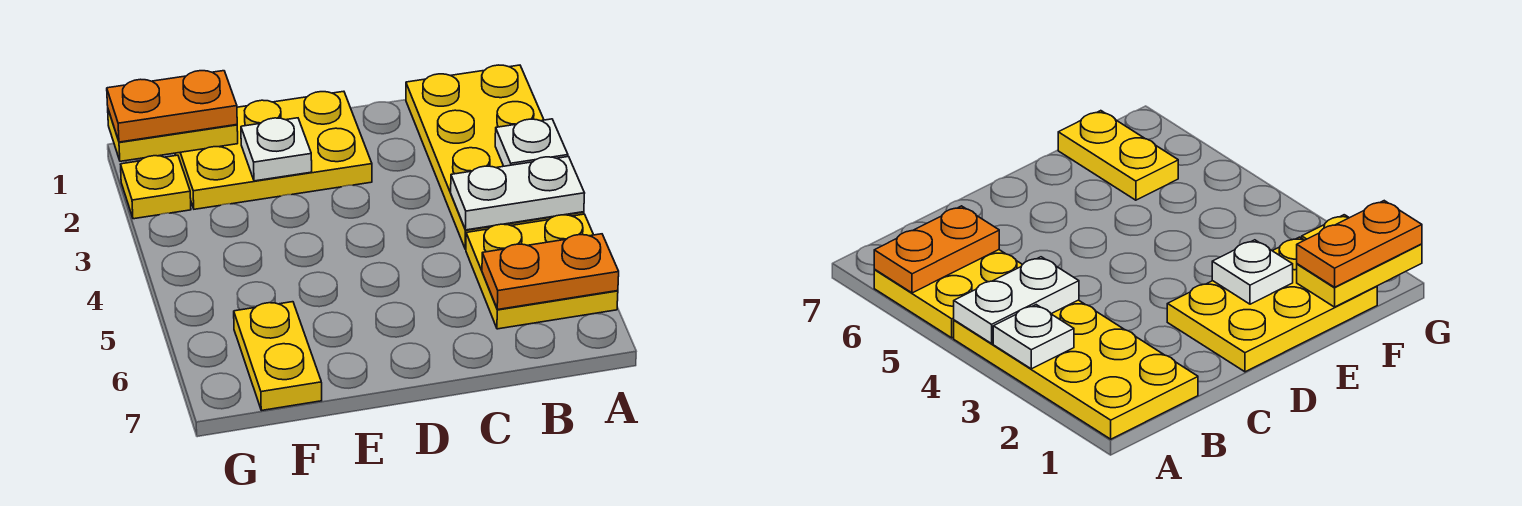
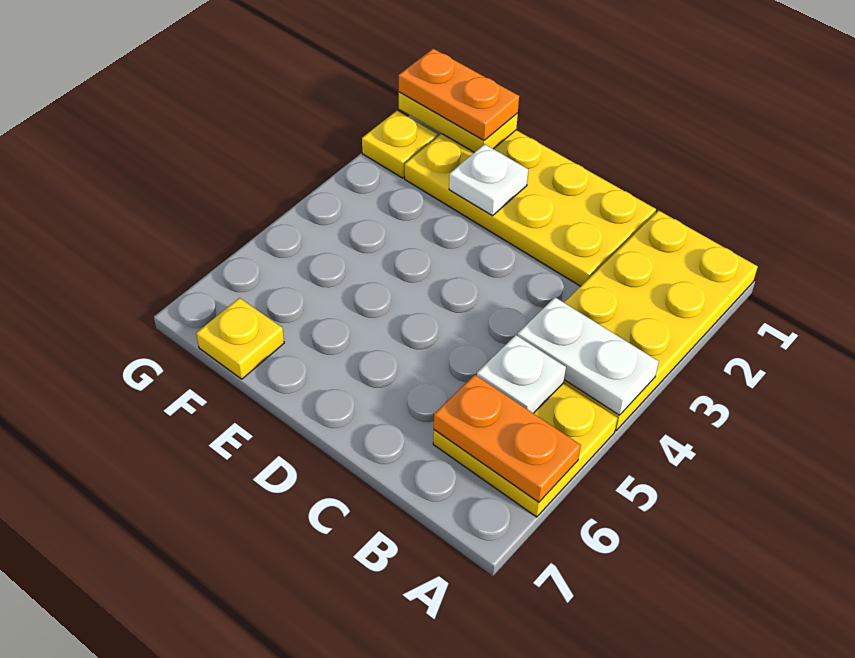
white plate A3 level 2 -> white plate B5 level 2
yellow plate D1:F2 level 1 -> yellow plate C1:F2 level 1
yellow plate F6:F7 level 1 -> yellow plate F7 level 1

